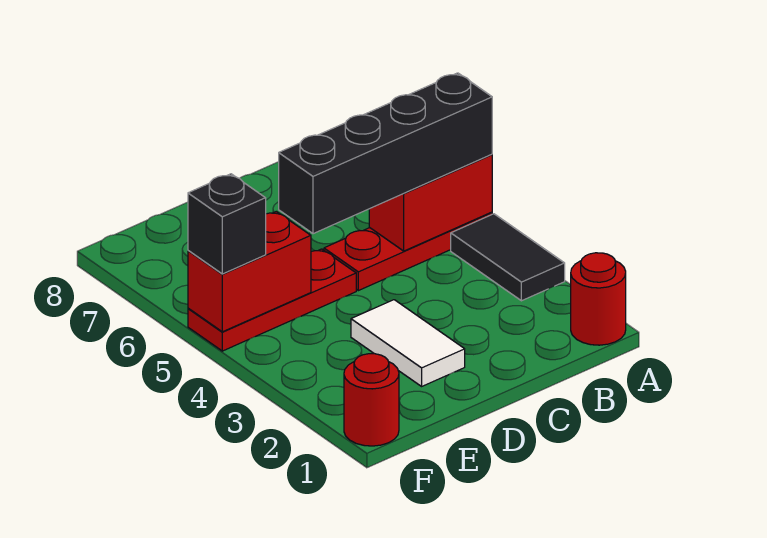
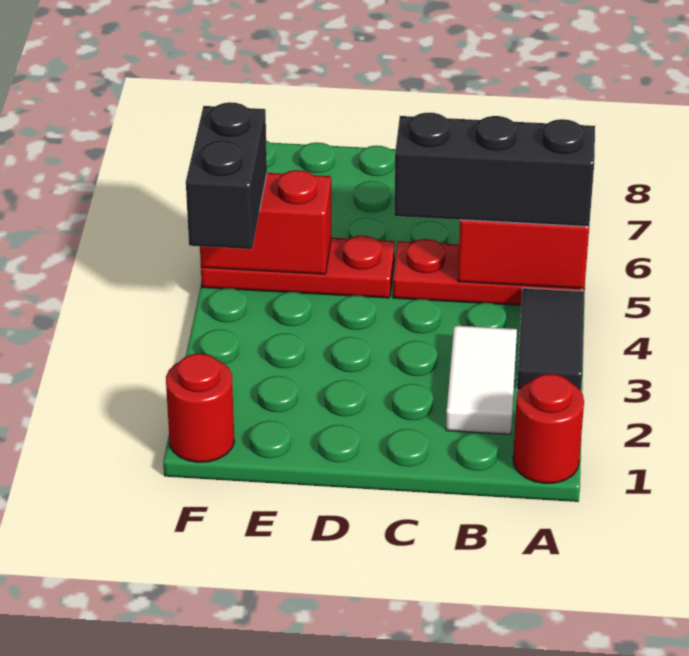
black brick A5:D5 level 3 -> black brick A5:C5 level 3
white tile D2:D3 level 1 -> white tile B2:B3 level 1
black brick F5 level 3 -> black brick F4:F5 level 3

